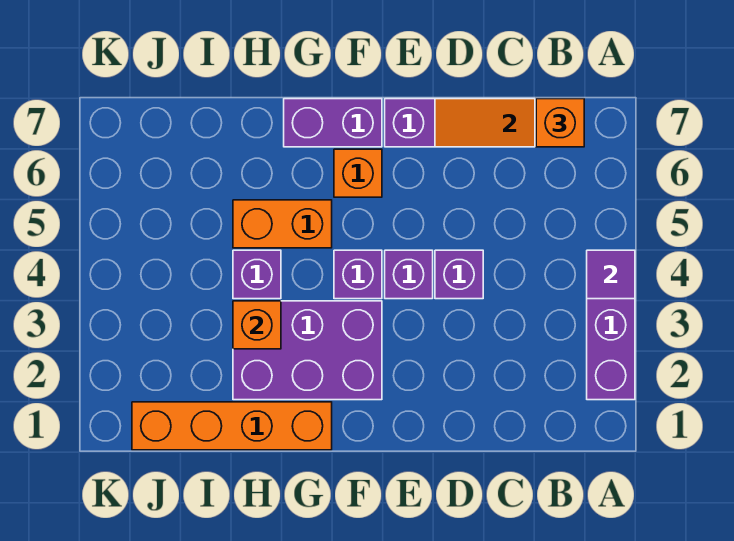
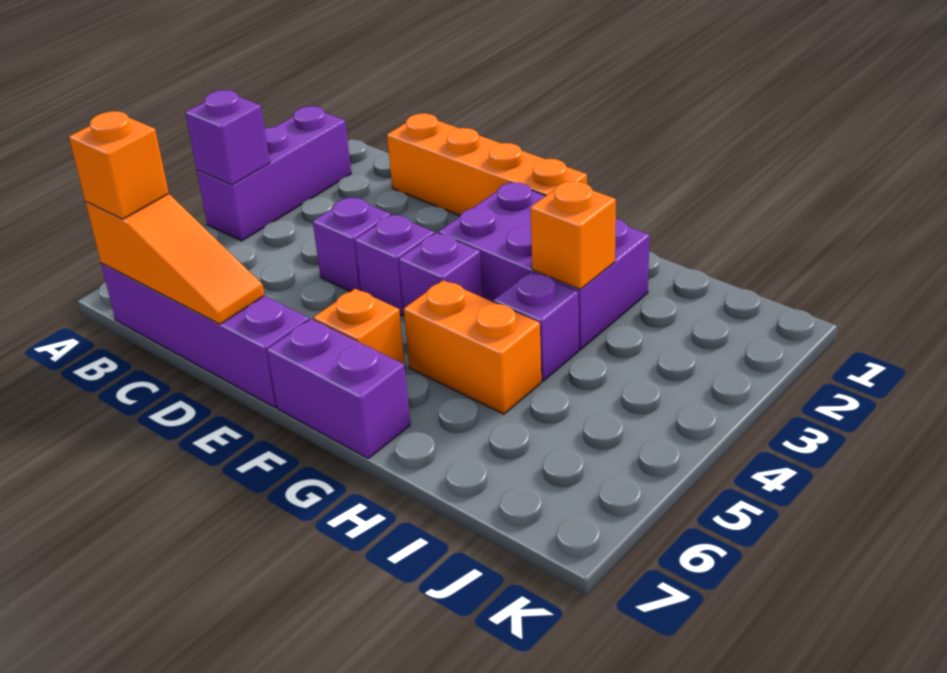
purple tile A4 level 2 -> purple brick A4 level 2
orange brick G1:J1 level 1 -> orange brick C1:F1 level 1

